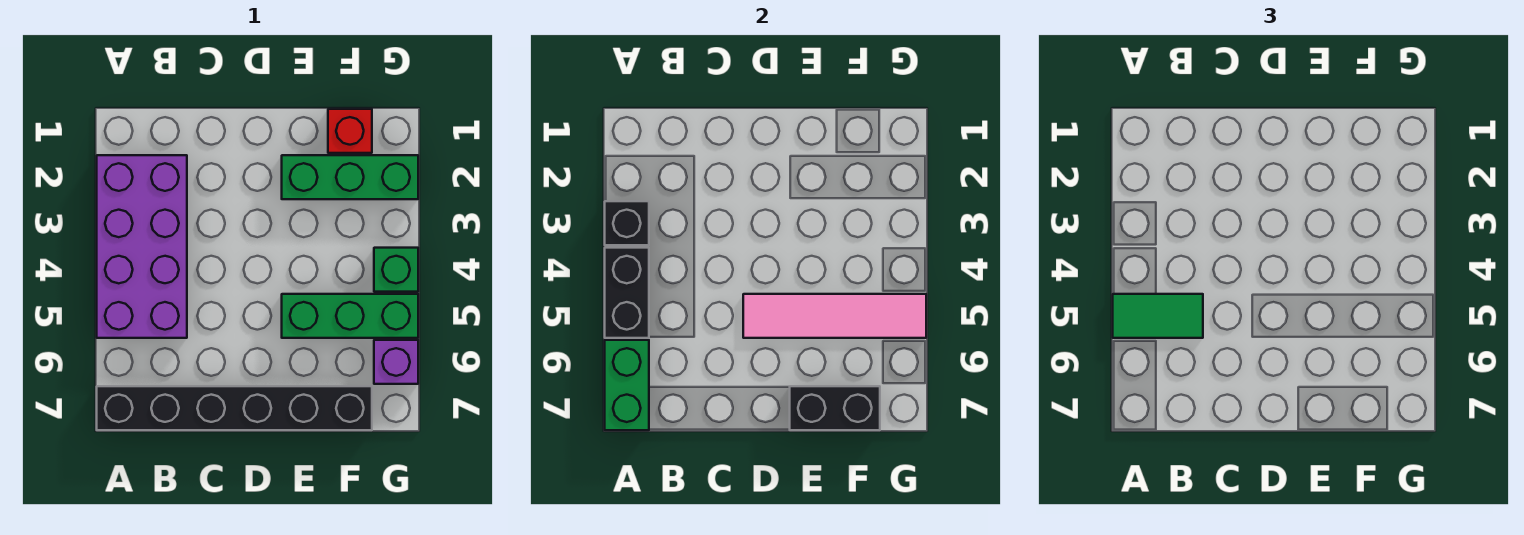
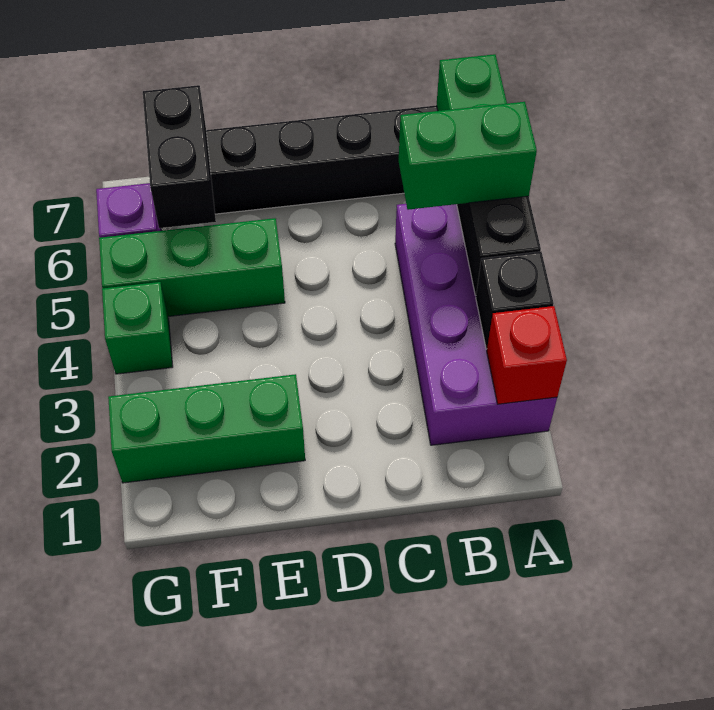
green tile A5:B5 level 3 -> green brick A5:B5 level 3
pink tile D5:G5 level 2 -> none
black brick E7:F7 level 2 -> black brick F6:F7 level 2
red brick F1 level 1 -> red brick A2 level 2

